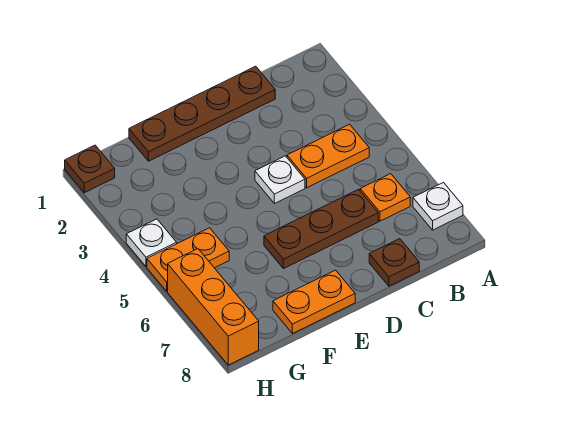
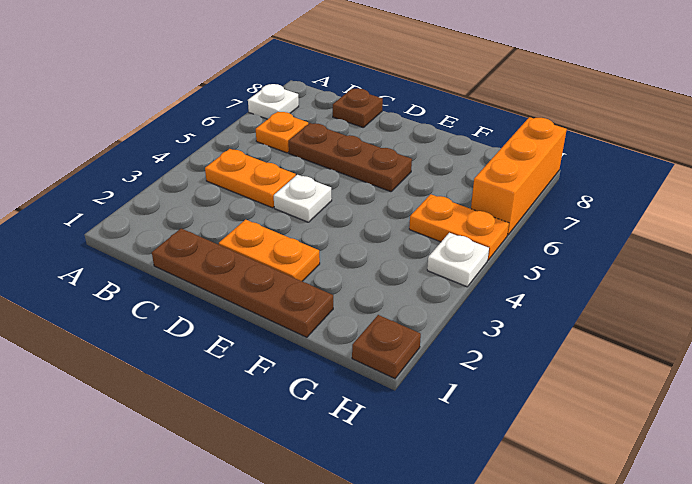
orange plate E8:F8 level 1 -> orange plate D2:E2 level 1

